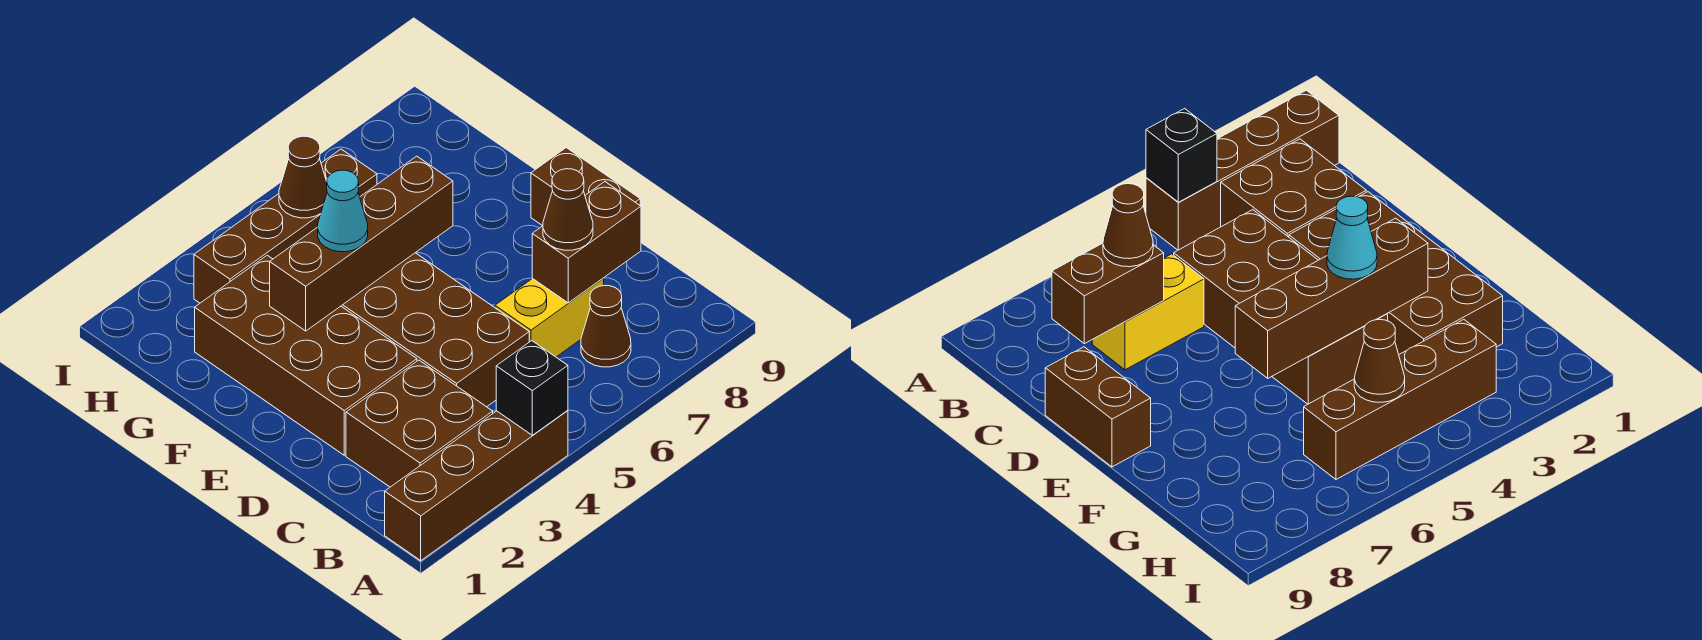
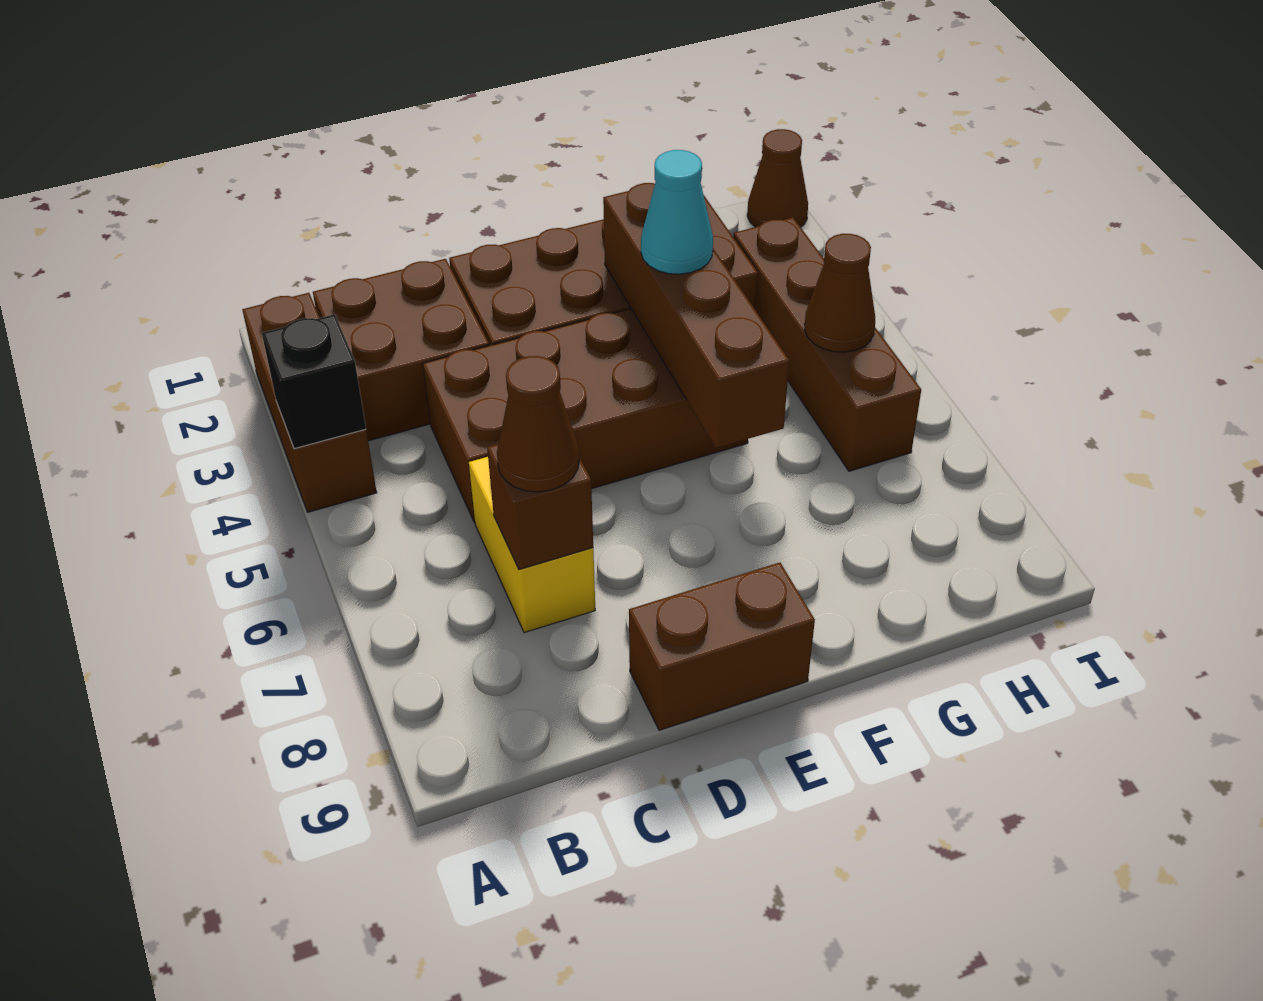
brown brick A1:A4 level 1 -> brown brick A2:A4 level 1
brown cone B7 level 1 -> brown cone I1 level 1
brown brick C7:C8 level 2 -> brown brick C7 level 2

